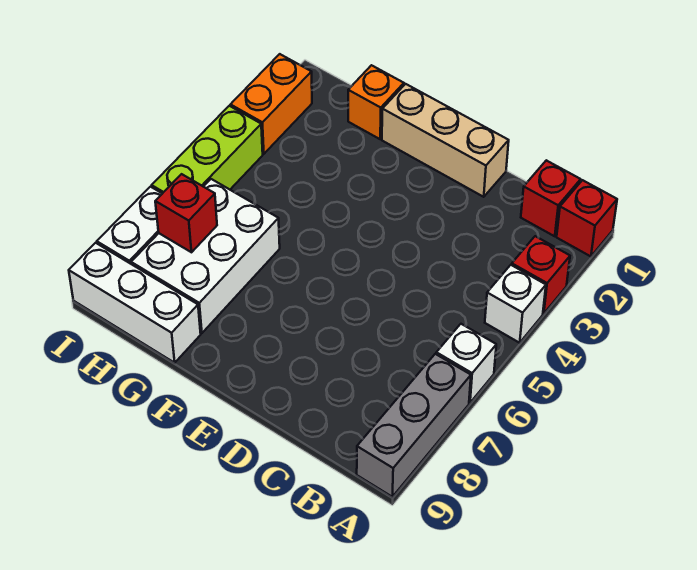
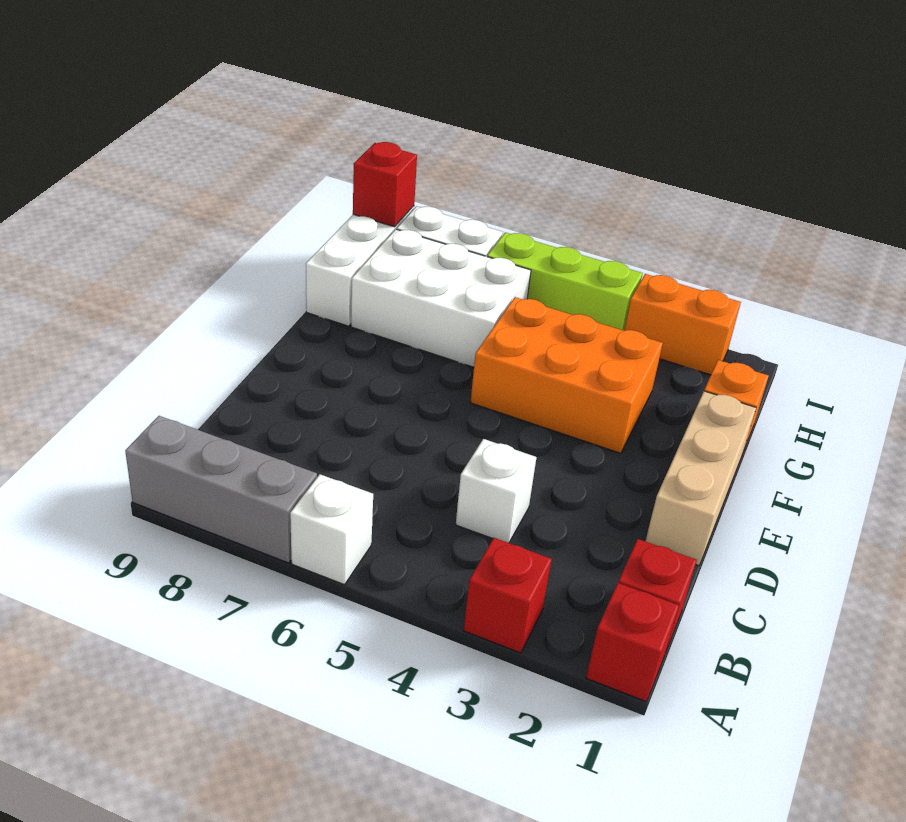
white brick A4 level 1 -> white brick C4 level 1
none -> orange brick F3:G5 level 1
red brick H7 level 2 -> red brick I9 level 2

